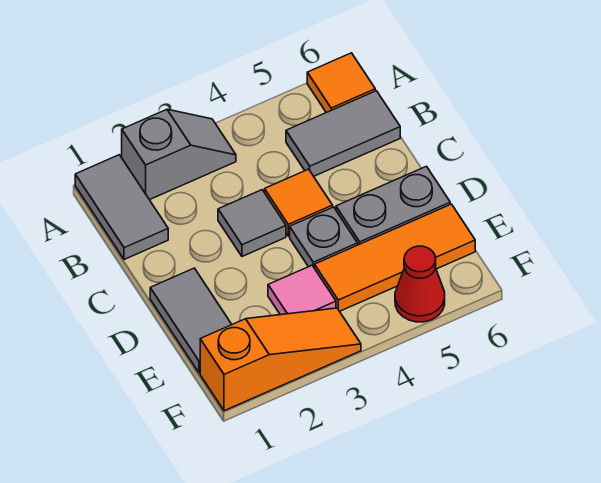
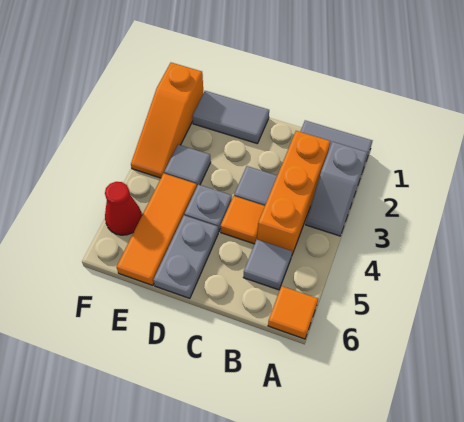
none -> orange brick B2:B4 level 1
grey tile B5:B6 level 1 -> grey tile B5 level 1
pink tile E3 level 1 -> grey tile E3 level 1

